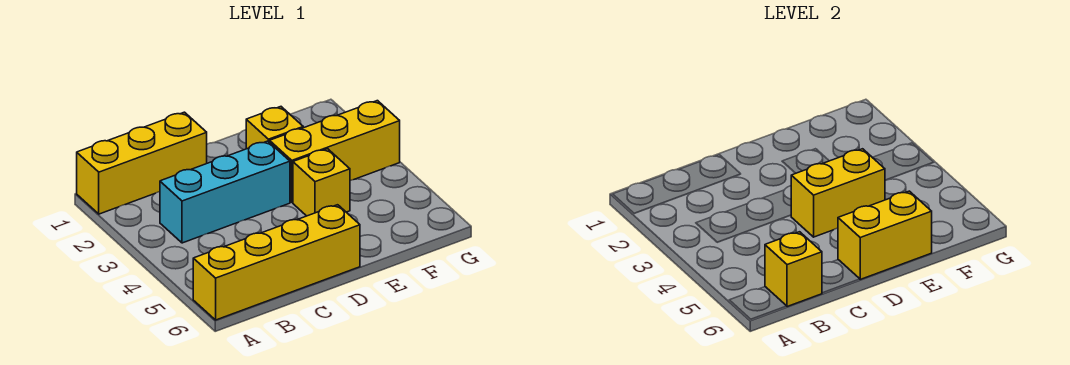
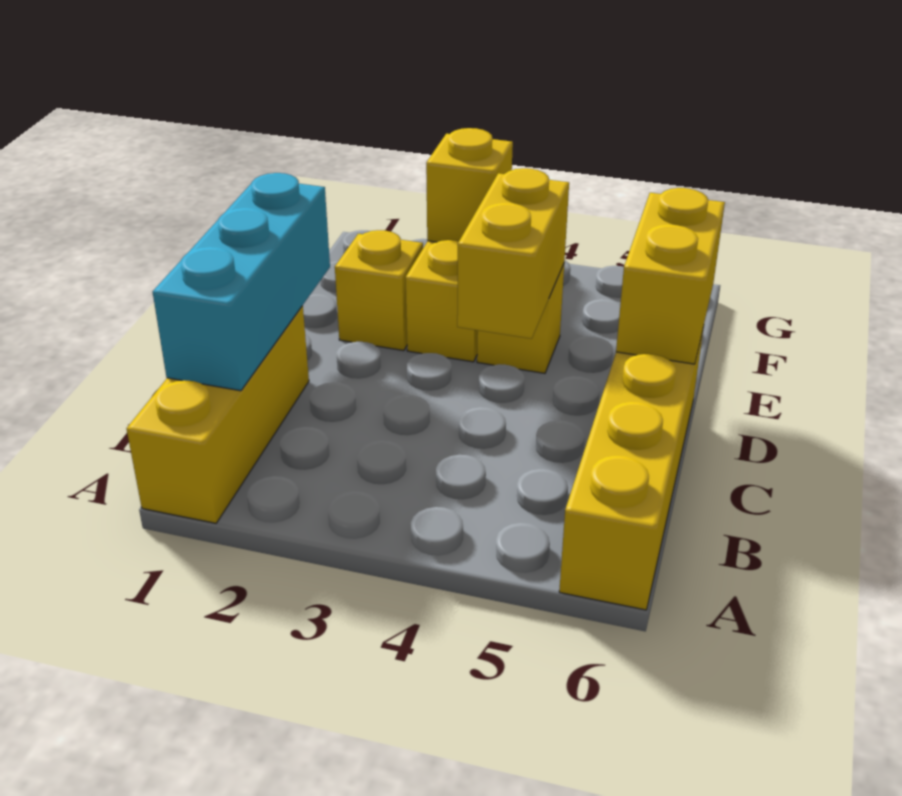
cyan brick B3:D3 level 1 -> cyan brick B1:D1 level 2
yellow brick B6 level 2 -> yellow brick F3 level 2

